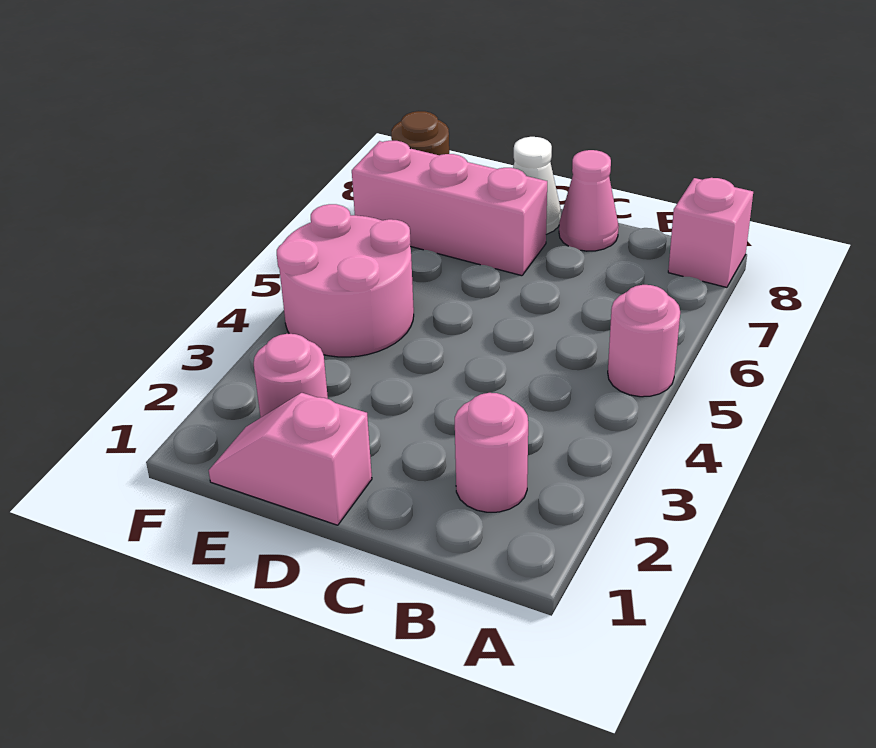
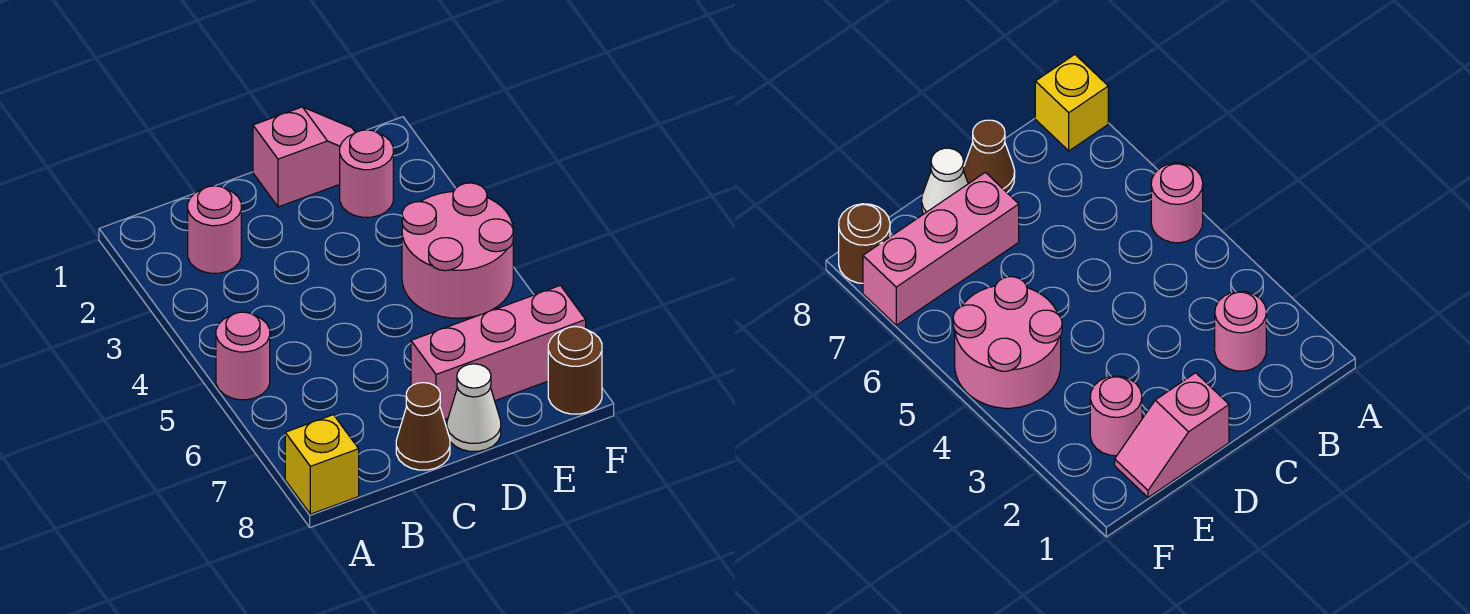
pink brick A8 level 1 -> yellow brick A8 level 1
pink cone C8 level 1 -> brown cone C8 level 1

